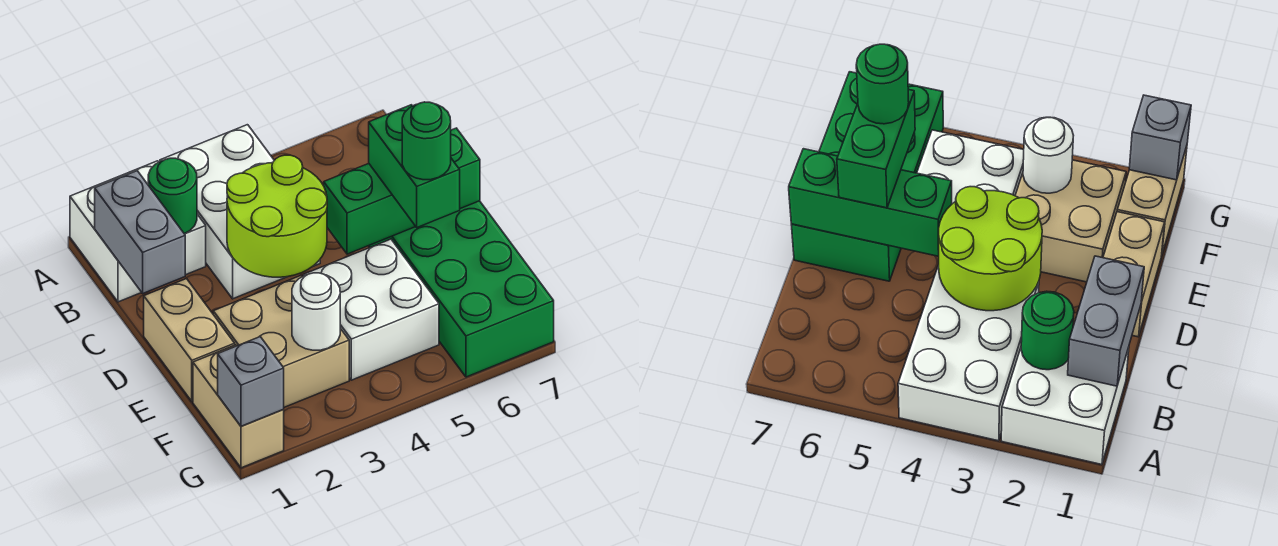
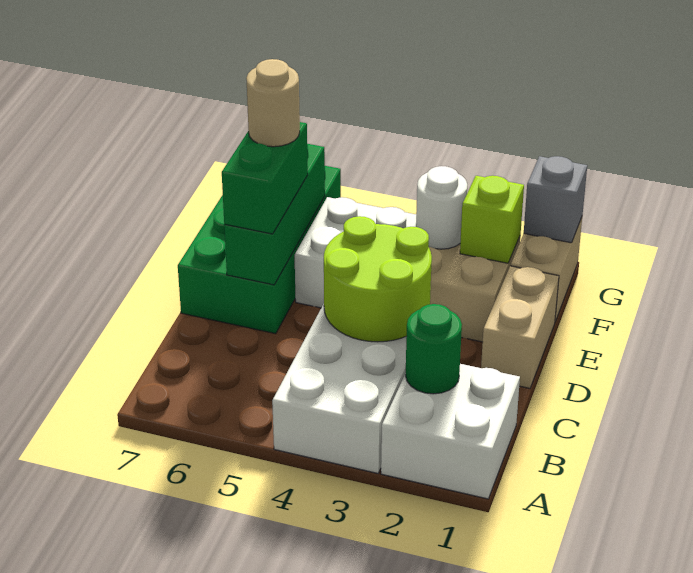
grey brick B1:C1 level 2 -> none
green brick D5:D7 level 2 -> green brick D6:F6 level 2
green round brick E6 level 4 -> tan round brick E6 level 4
none -> lime brick F2 level 2

